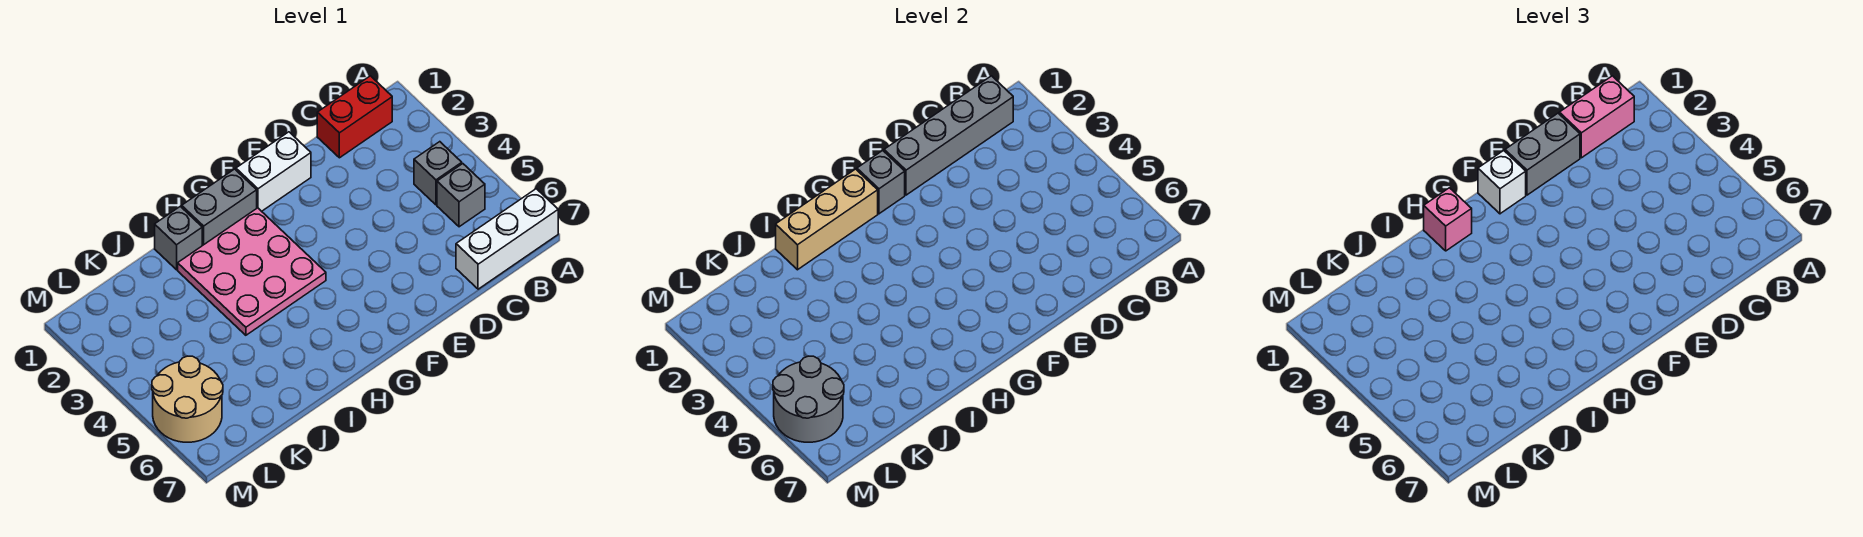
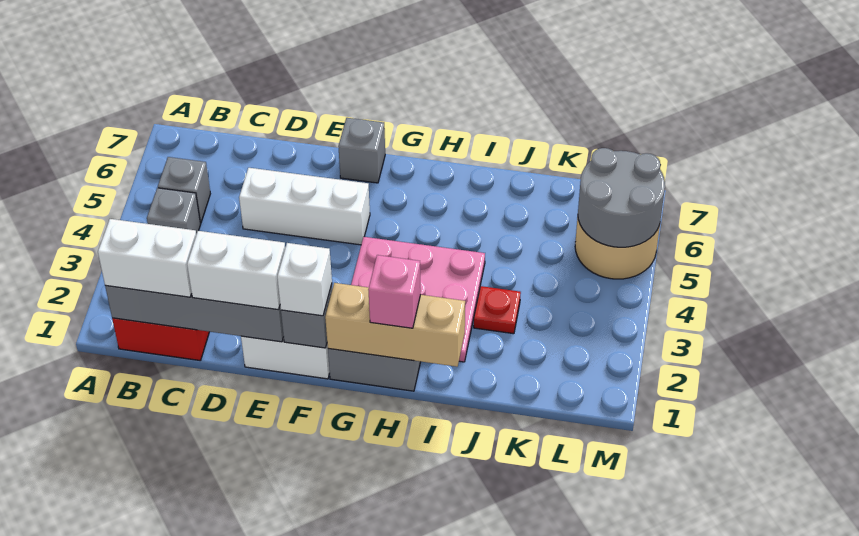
white brick A7:C7 level 1 -> white brick D5:F5 level 1
pink brick B1:C1 level 3 -> white brick B1:C1 level 3
grey brick D1:E1 level 3 -> white brick D1:E1 level 3
grey brick I1 level 1 -> grey brick F7 level 1
none -> red plate J3 level 1

